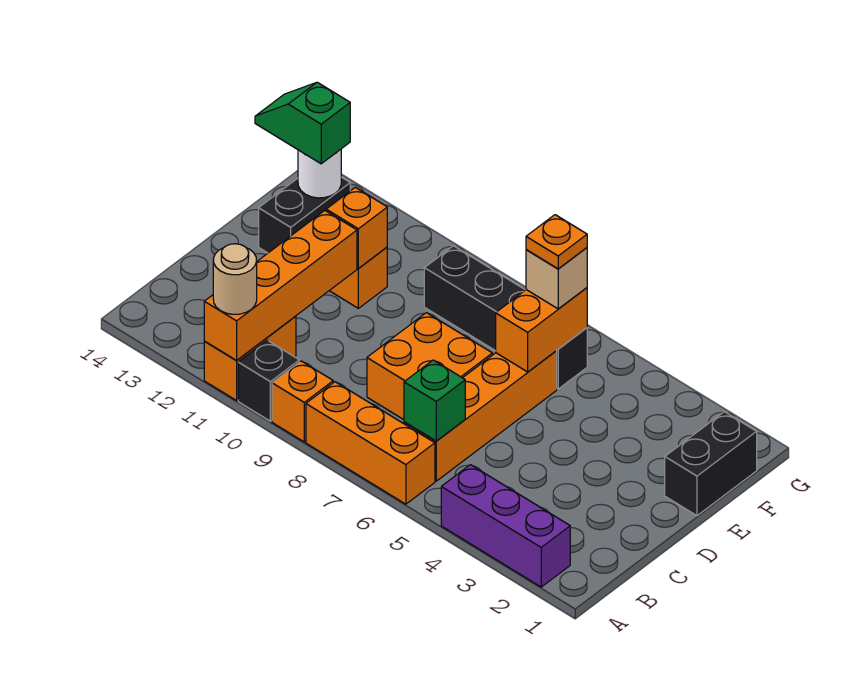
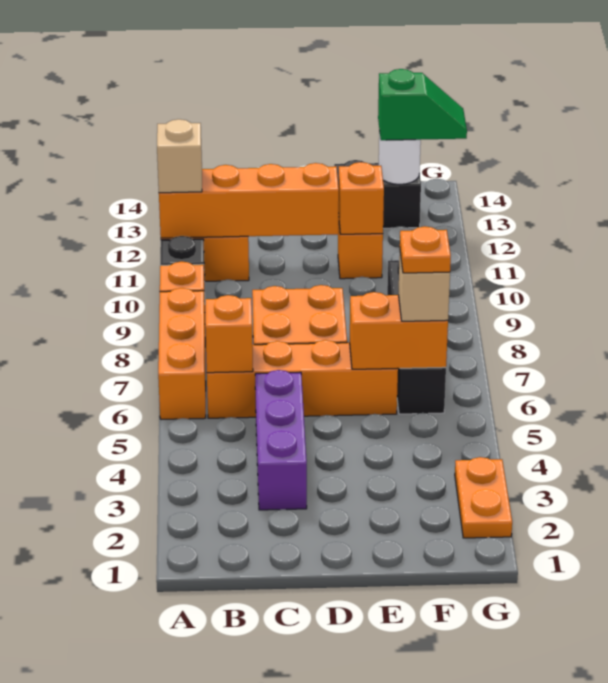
purple brick A2:A4 level 1 -> purple brick C3:C5 level 1
tan round brick A11 level 3 -> tan brick A11 level 3
green brick B6 level 2 -> orange brick B6 level 2
black brick E1:F1 level 1 -> none
green slope F13:F14 level 3 top 13 -> green slope F13:G13 level 3 top F
none -> orange plate G2:G3 level 1

